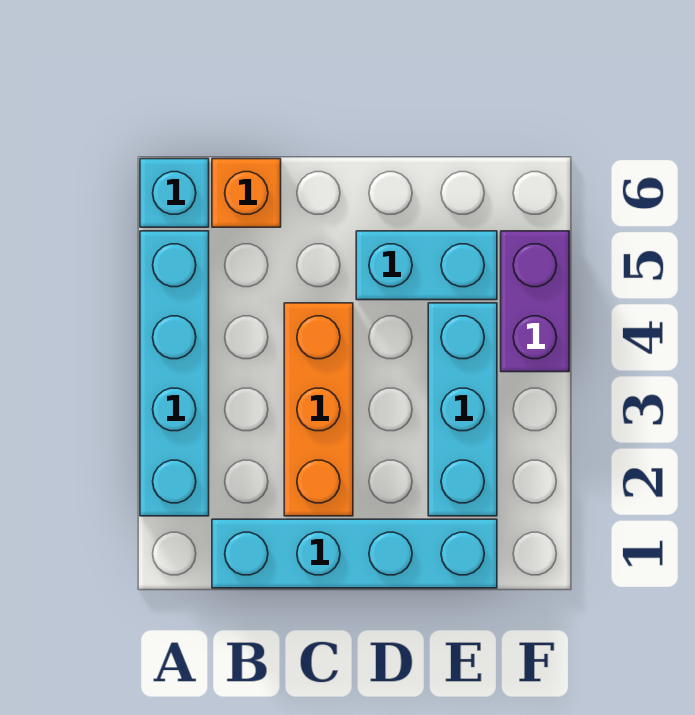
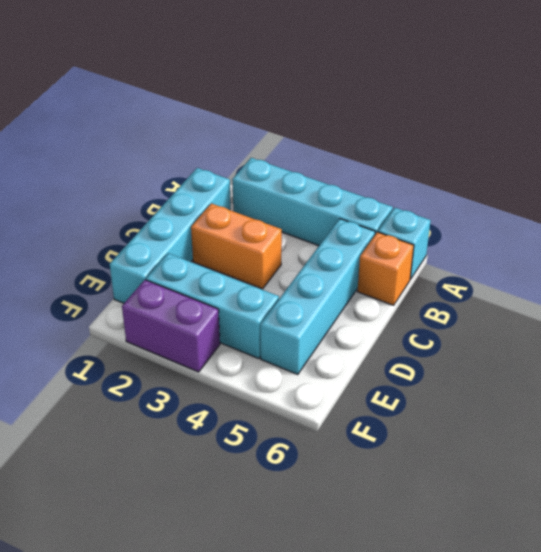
orange brick C2:C4 level 1 -> orange brick C2:C3 level 1
cyan brick D5:E5 level 1 -> cyan brick B5:E5 level 1
purple brick F4:F5 level 1 -> purple brick F2:F3 level 1

